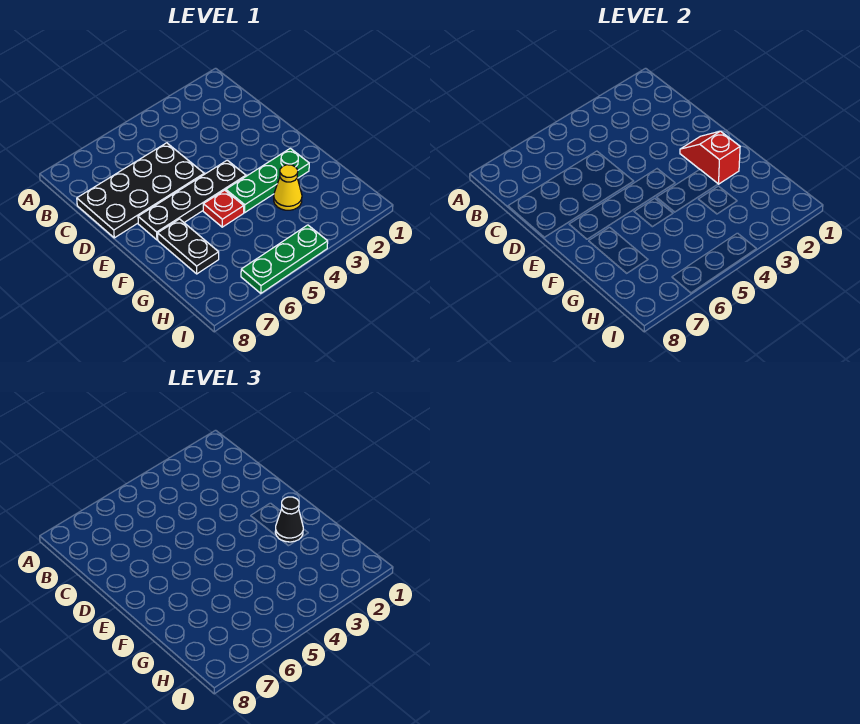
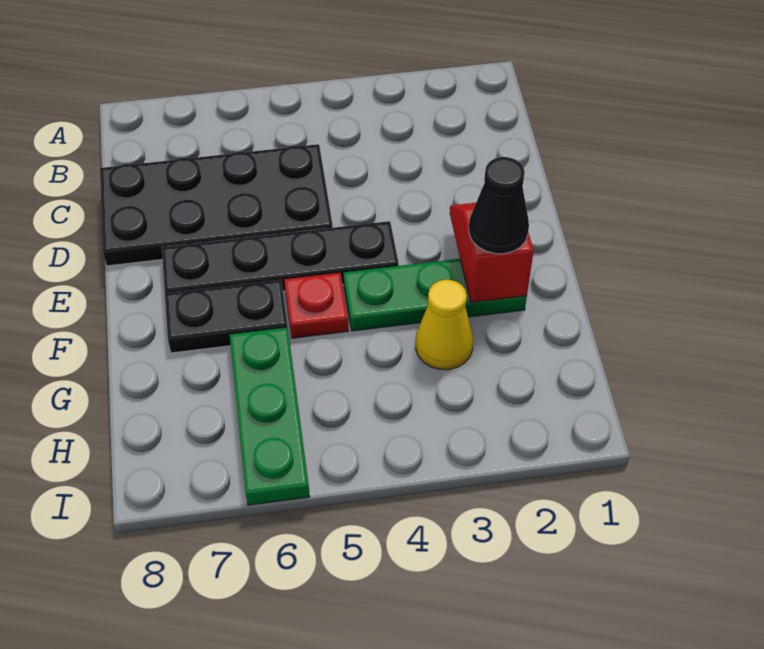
black plate F7:G7 level 1 -> black plate F6:F7 level 1
green plate I4:I6 level 1 -> green plate G6:I6 level 1

